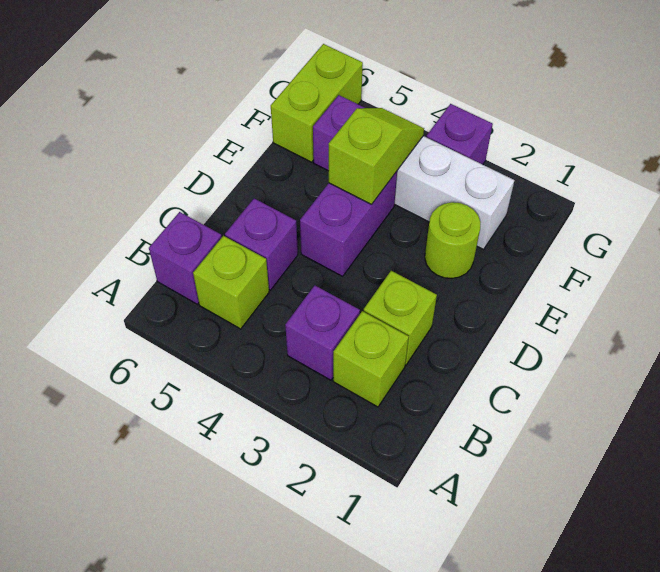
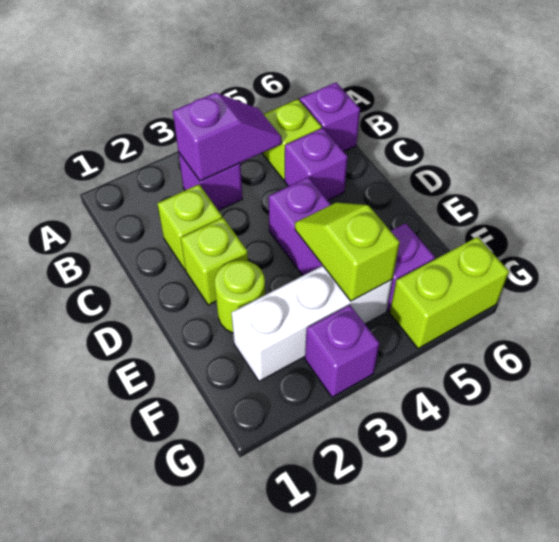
lime brick B2 level 1 -> lime brick D2 level 1
none -> purple slope B3:B4 level 2 top 3
lime slope E4:F4 level 2 top E -> lime slope E4:F4 level 2 top F
lime brick F6:G6 level 1 -> lime brick G5:G6 level 1

